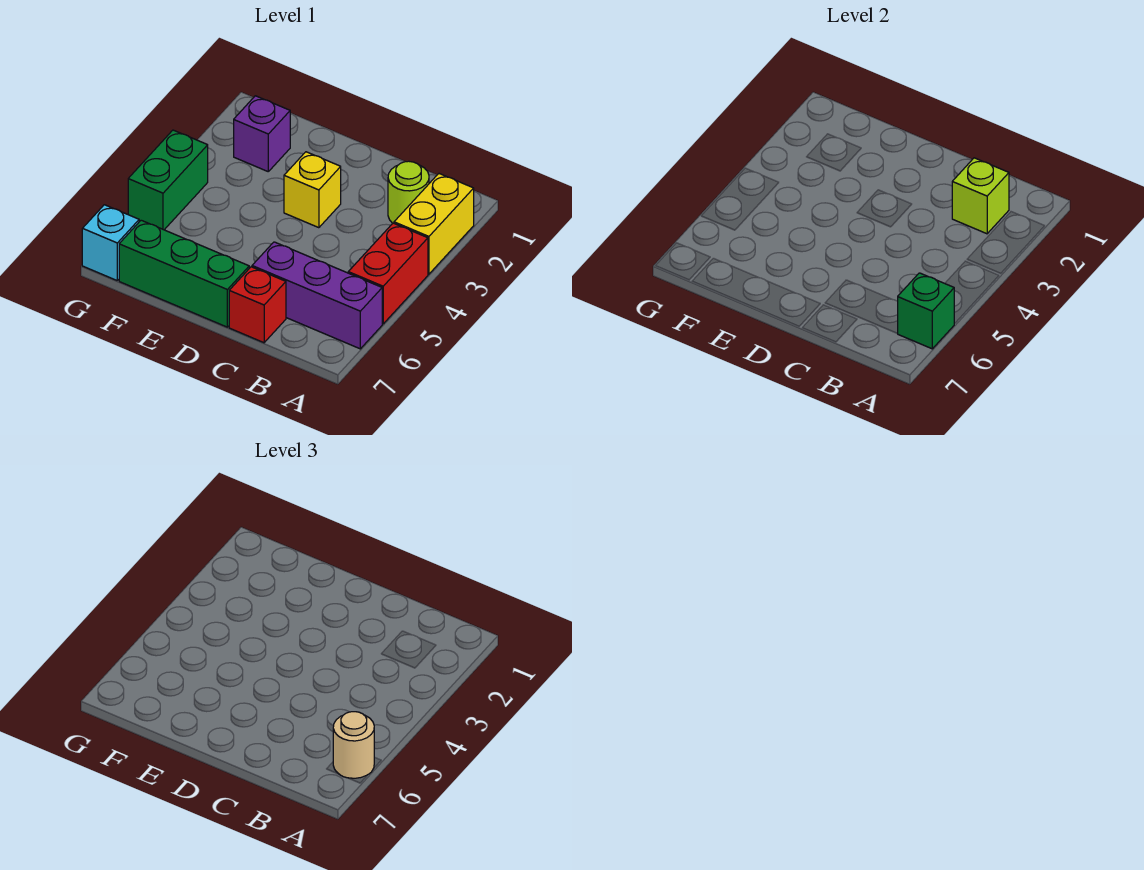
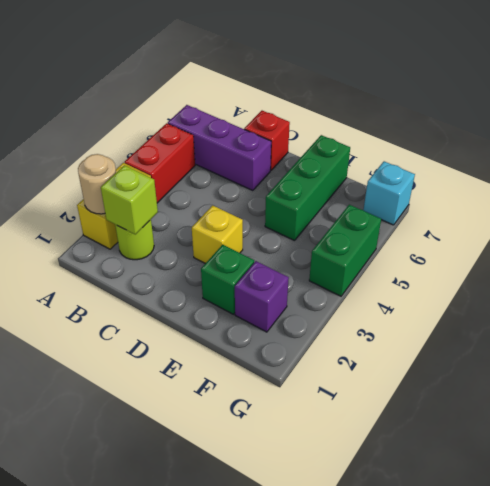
green brick A6 level 2 -> green brick E2 level 1
tan round brick A6 level 3 -> tan round brick A2 level 2
green brick D7:F7 level 1 -> green brick E5:E7 level 1

